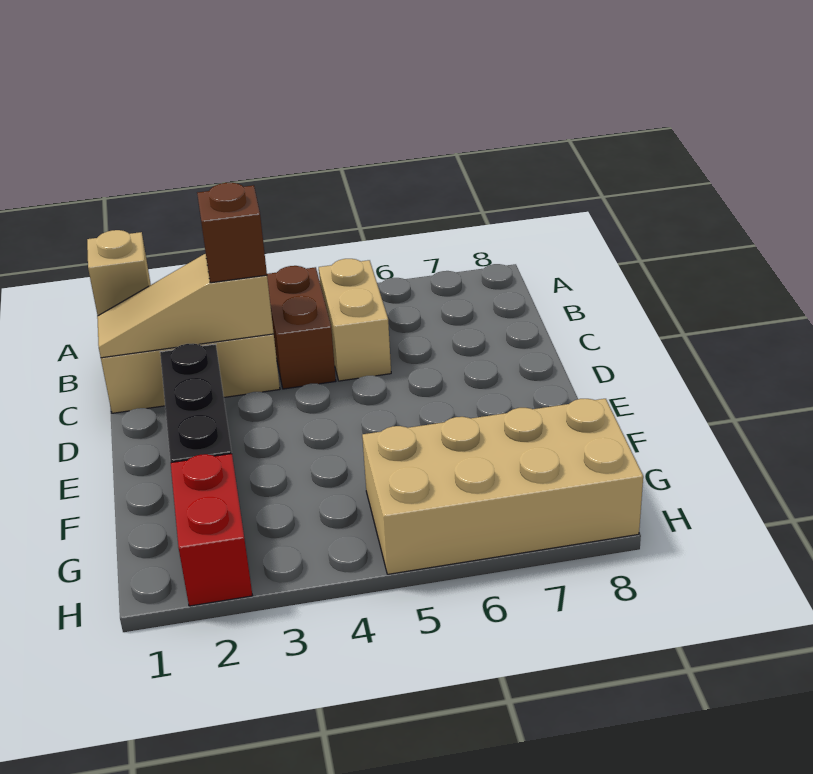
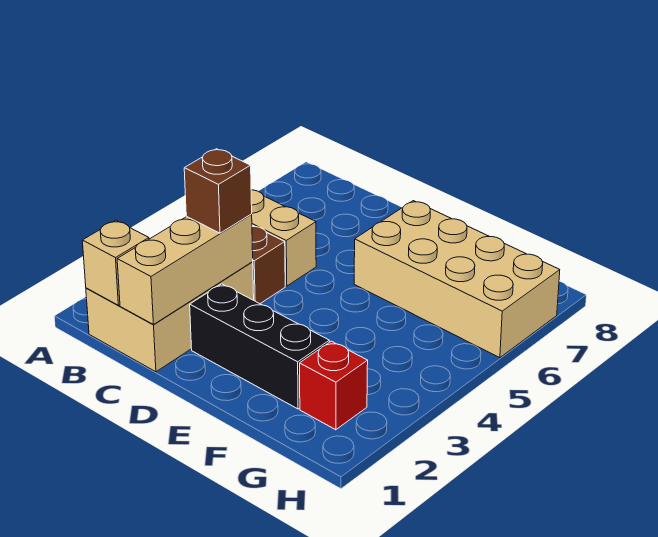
tan slope C1:C3 level 2 top 3 -> tan brick C1:C3 level 2
red brick G2:H2 level 1 -> red brick G2 level 1
tan brick G5:H8 level 1 -> tan brick E6:H7 level 1

